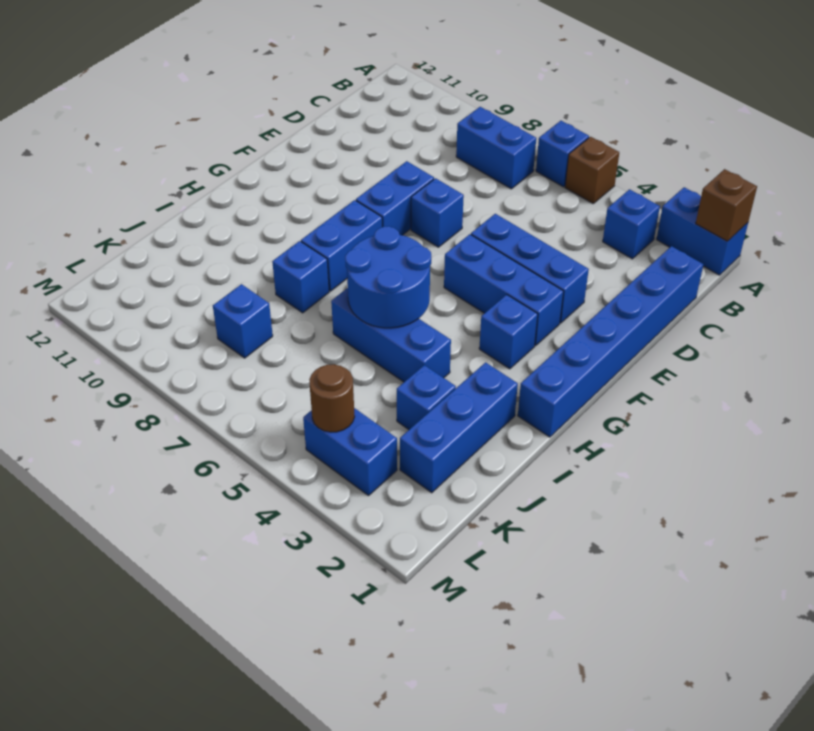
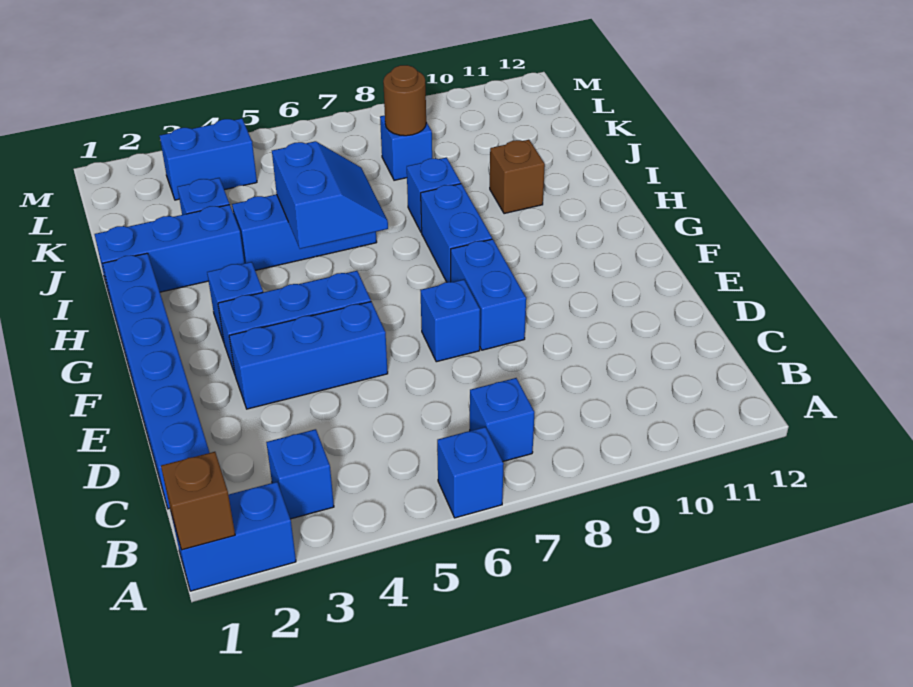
brown brick A5 level 1 -> brown brick I10 level 1
blue brick B7:B8 level 1 -> blue brick B7 level 1
blue round brick H5:I6 level 2 -> blue slope H5:I6 level 2 top 5
blue brick I2:K2 level 1 -> blue brick I1:I3 level 1
brown round brick L4 level 2 -> brown round brick K8 level 2

